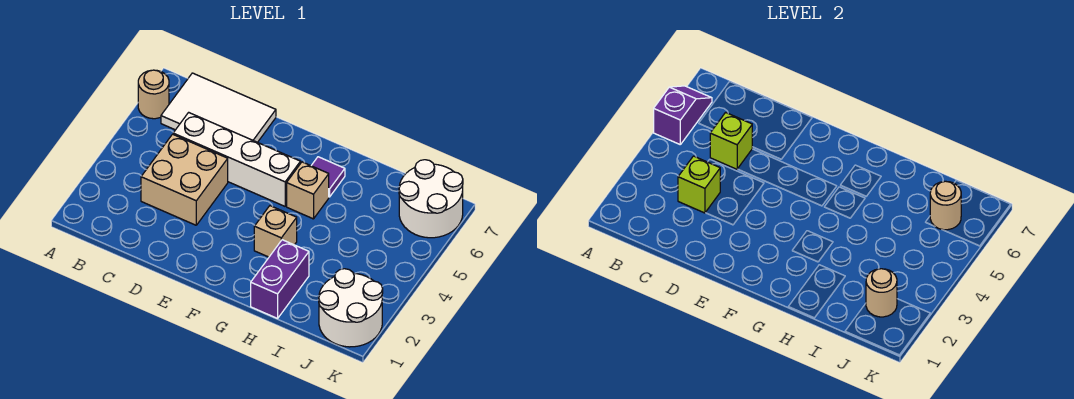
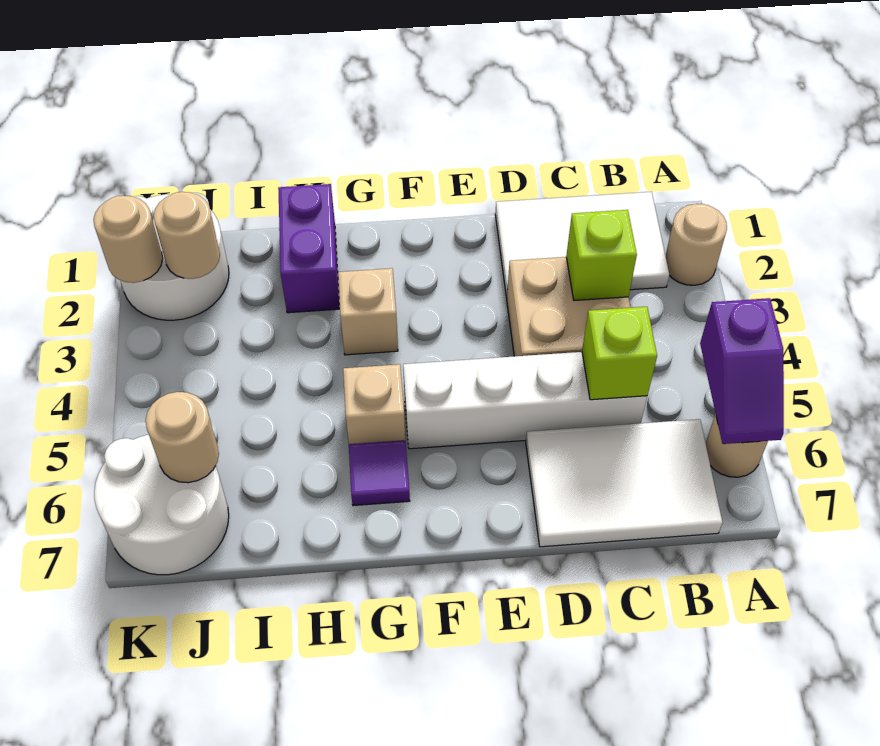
none -> tan round brick A2 level 1
none -> white tile B1:D2 level 1
none -> tan round brick K2 level 2

